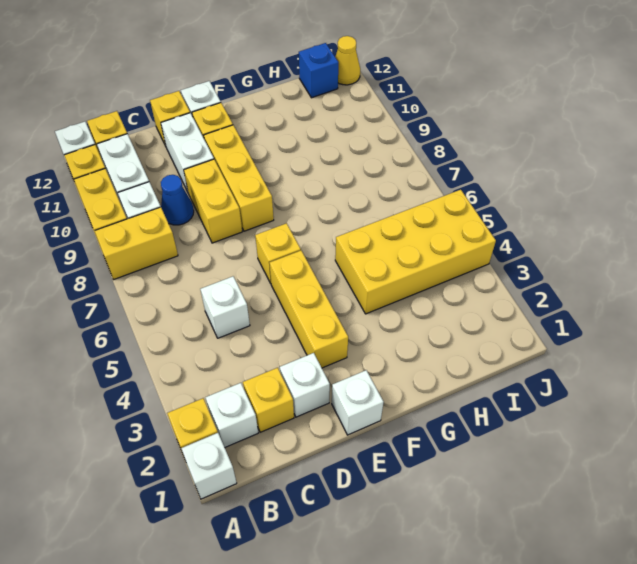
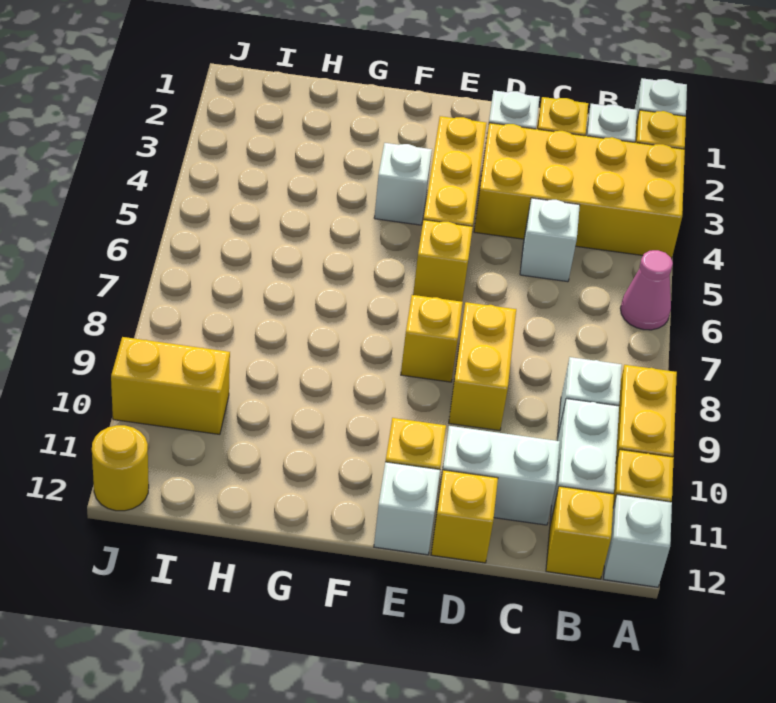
none -> pink cone A6 level 1
yellow brick A8:B8 level 1 -> yellow brick I10:J10 level 1
blue cone C9 level 1 -> none
white brick D10:D11 level 1 -> white brick C11:D11 level 1
white brick E1 level 1 -> white brick F4 level 1
yellow brick E8:E10 level 1 -> yellow brick E8 level 1
yellow brick G4:J5 level 1 -> yellow brick A3:D4 level 1
blue brick I12 level 1 -> none
yellow cone J12 level 1 -> yellow round brick J12 level 1

